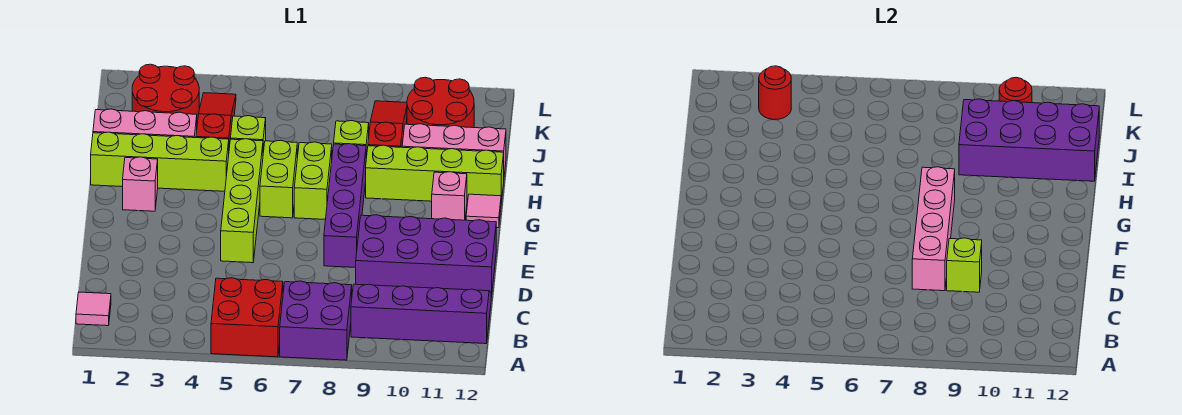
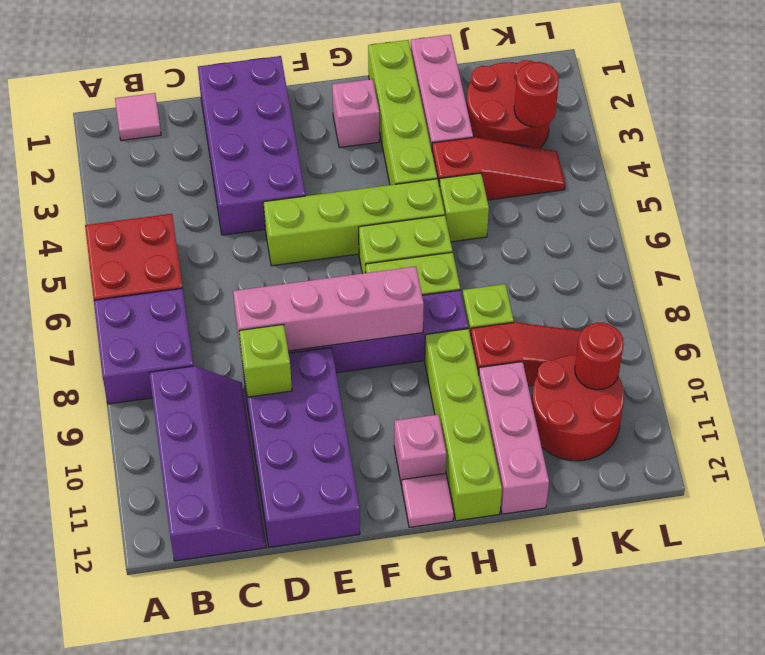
purple brick I9:J12 level 2 -> purple brick D1:E4 level 1

